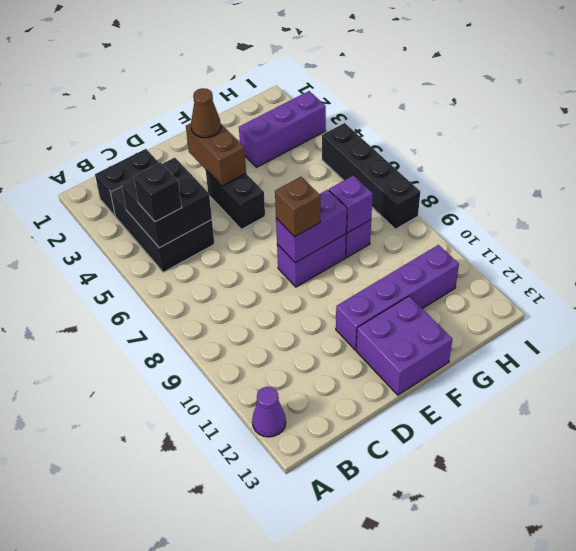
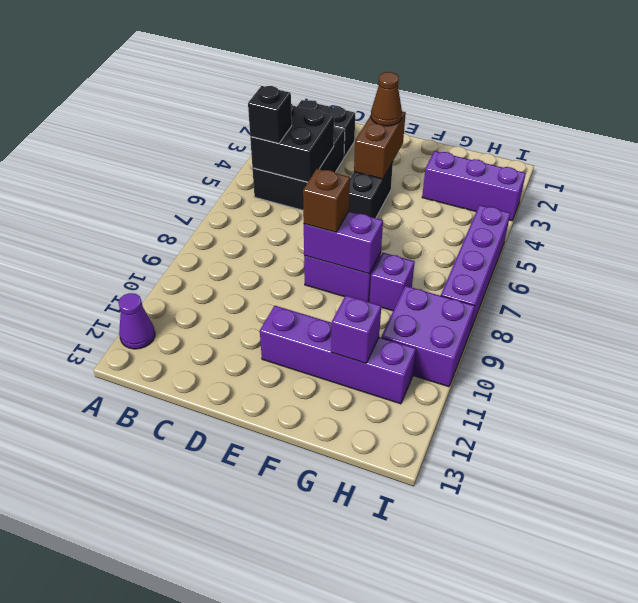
purple brick E12:F13 level 1 -> purple brick H9:I10 level 1
purple brick G8 level 2 -> purple brick G11 level 2
black brick I5:I8 level 1 -> purple brick I5:I8 level 1

